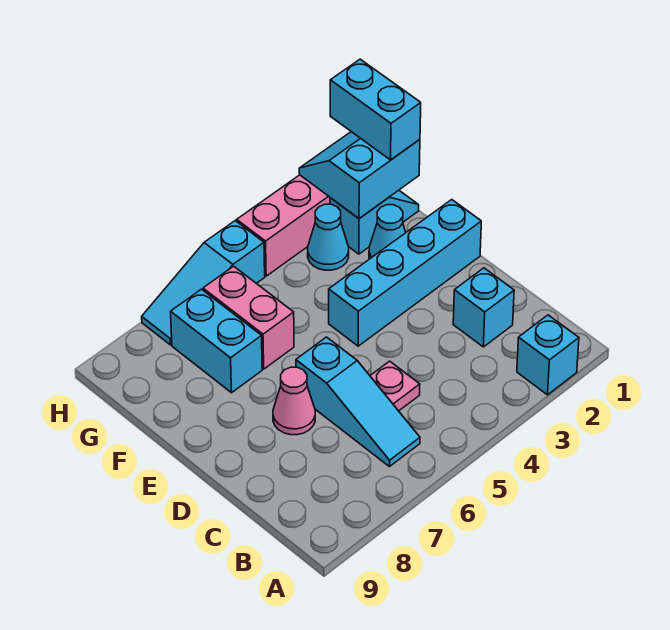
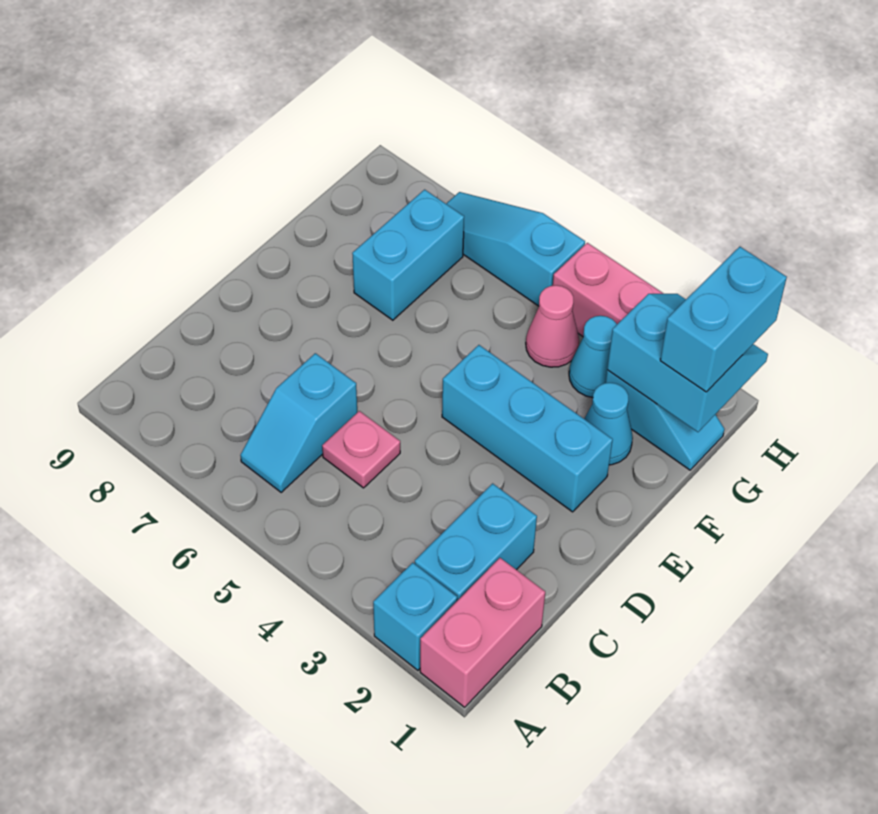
cyan slope B6:D6 level 1 top D -> cyan slope B6:C6 level 1 top C
cyan brick C2 level 1 -> cyan brick B2:C2 level 1
pink cone D7 level 1 -> pink cone G4 level 1
cyan brick E1:E4 level 1 -> cyan brick E2:E4 level 1
pink brick F6:G6 level 1 -> pink brick A1:B1 level 1

